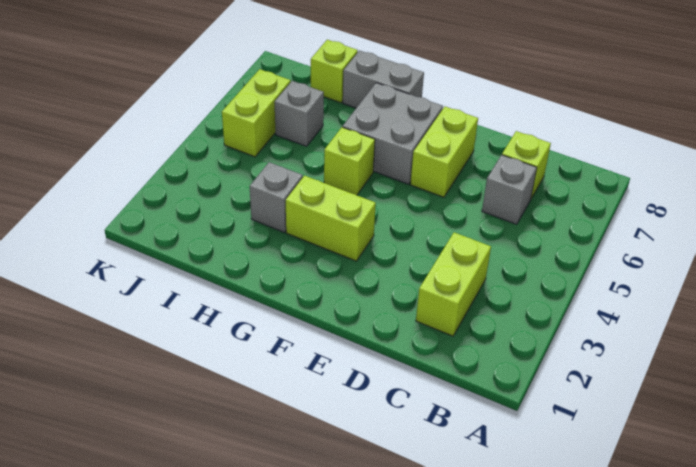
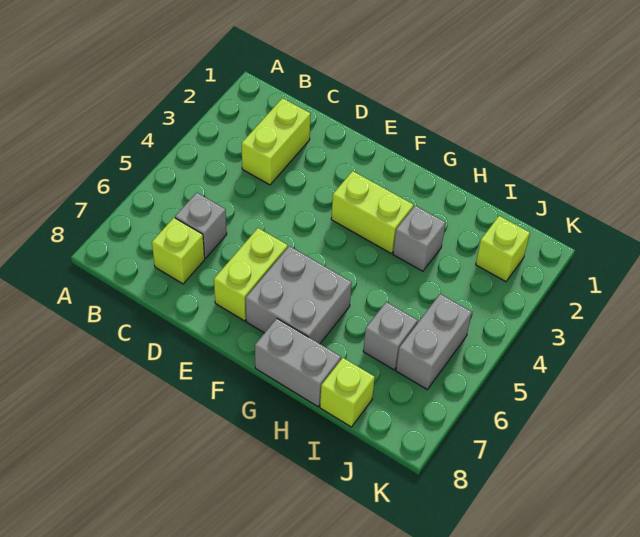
lime brick G5 level 1 -> lime brick J2 level 1
lime brick J5:J6 level 1 -> grey brick J5:J6 level 1

